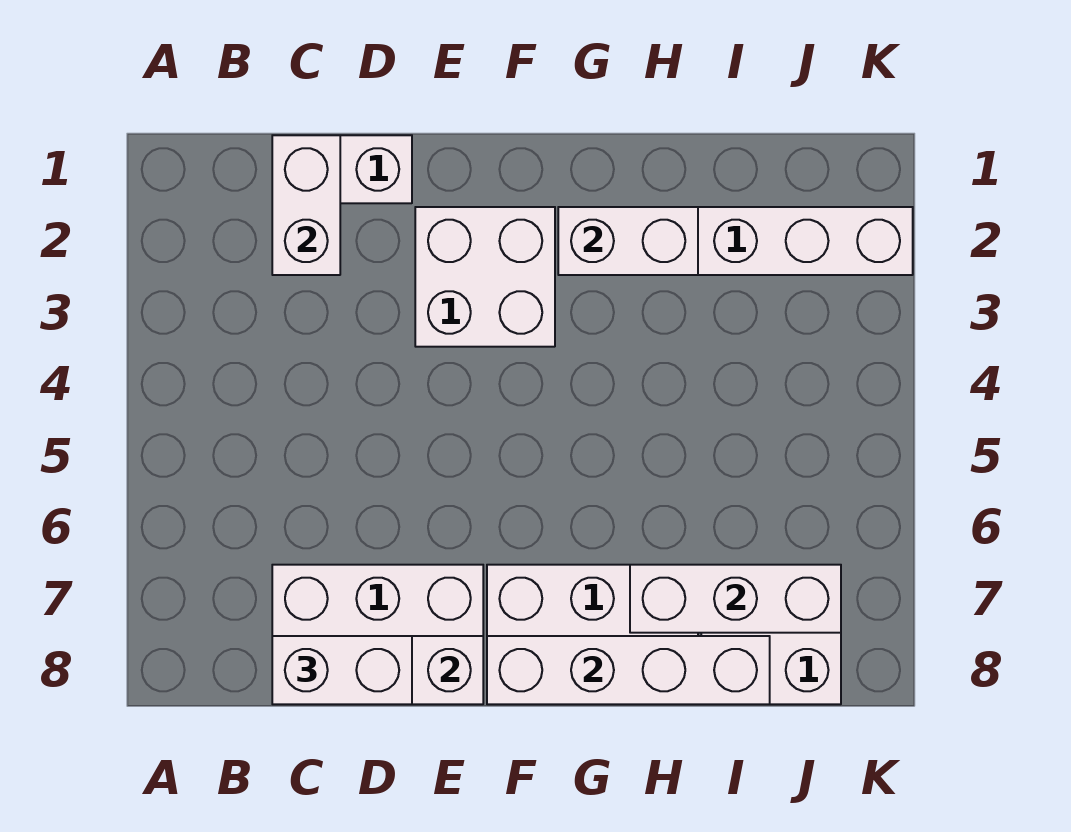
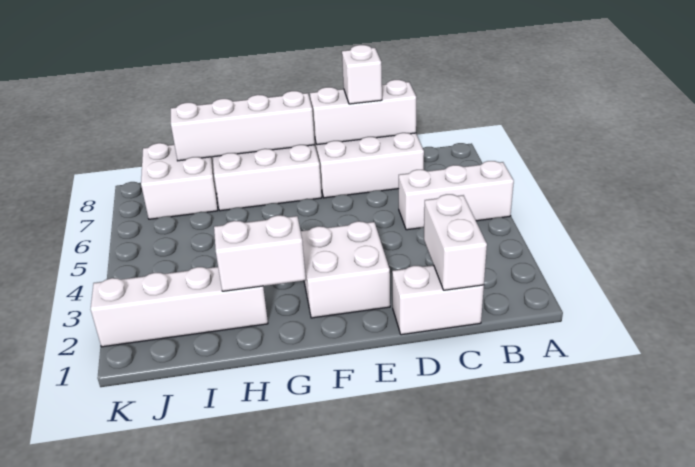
white brick C8:D8 level 3 -> white brick D8 level 3
white brick H7:J7 level 2 -> white brick A5:C5 level 1

